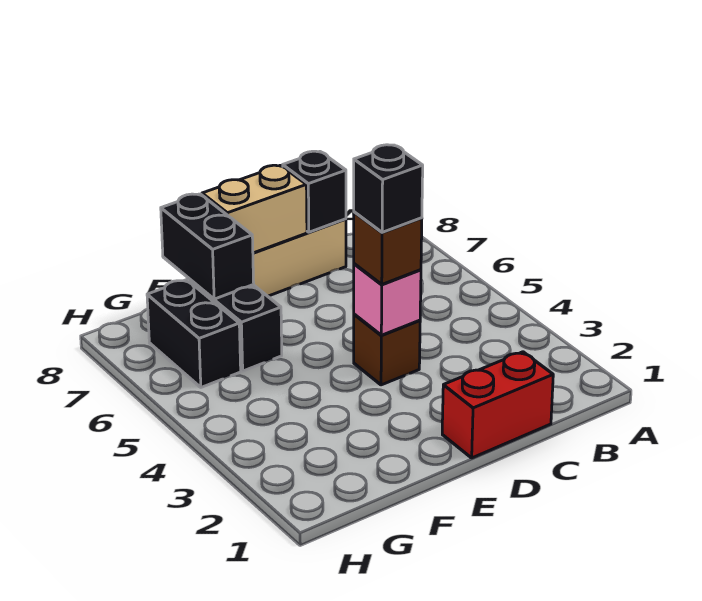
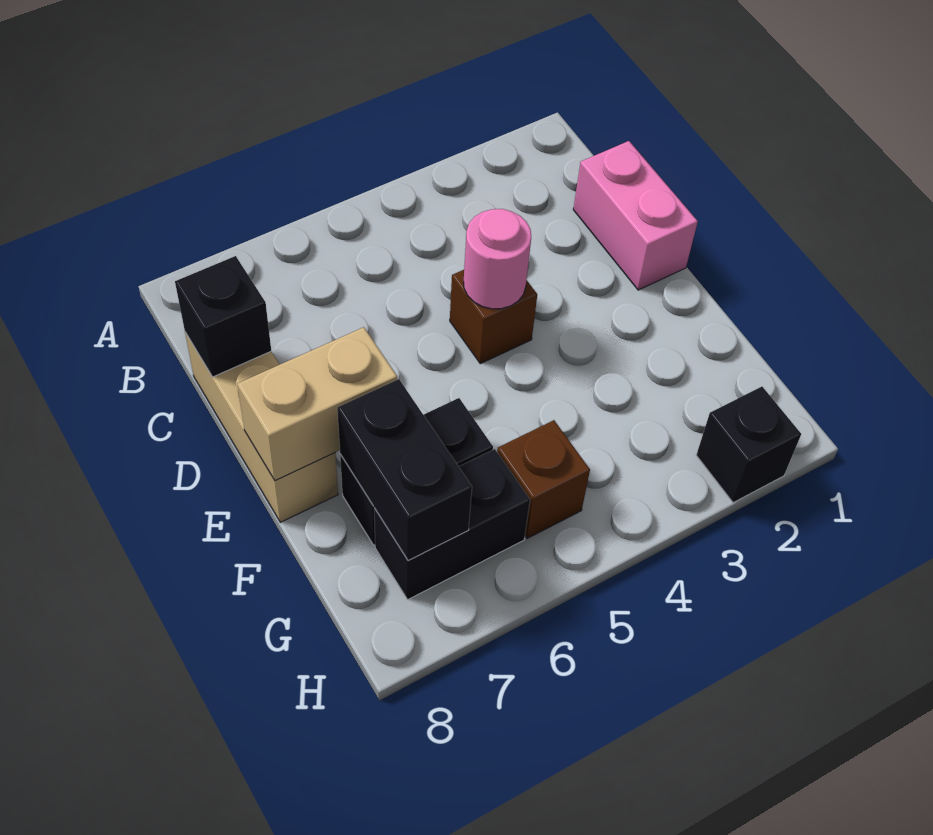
red brick C1:D1 level 1 -> pink brick C1:D1 level 1
pink brick D4 level 2 -> pink round brick D4 level 2
brown brick D4 level 3 -> brown brick G5 level 1
black brick D4 level 4 -> black brick H2 level 1
tan brick D8:E8 level 2 -> tan brick E7:E8 level 2
black brick F7:F8 level 2 -> black brick F7:G7 level 2

